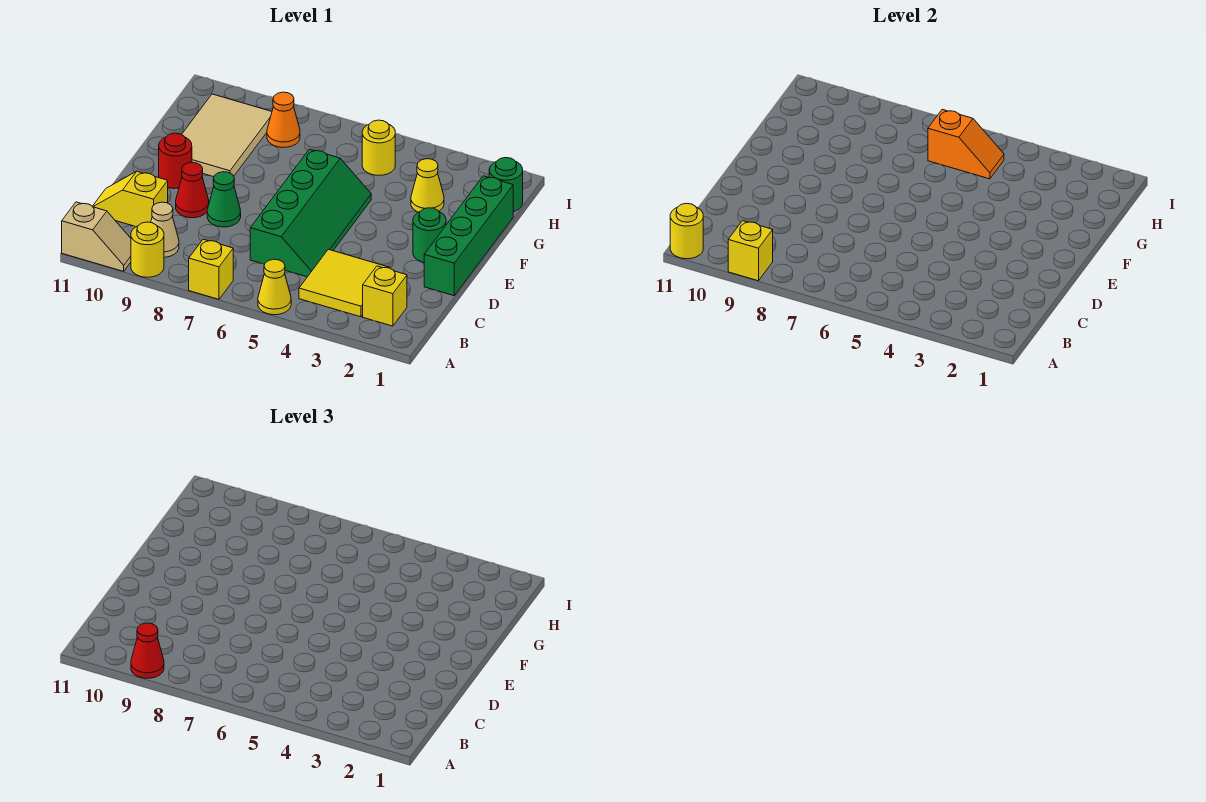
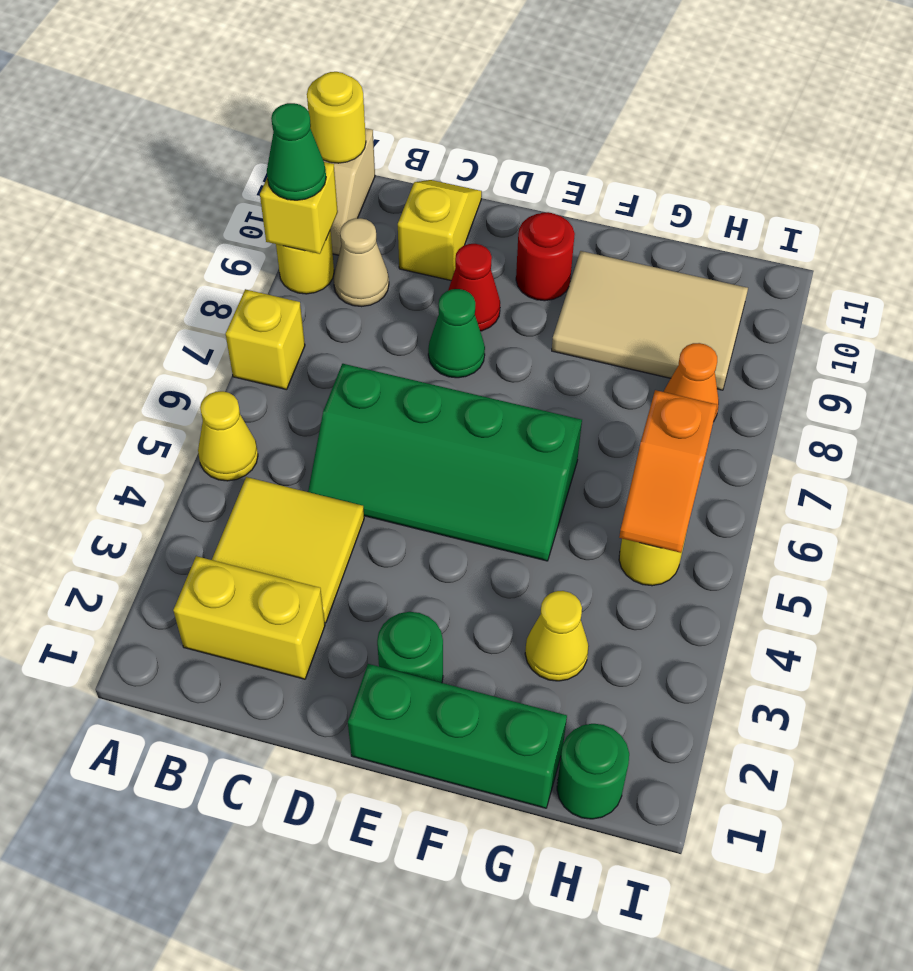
red cone A9 level 3 -> green cone A9 level 3
yellow brick B2 level 1 -> yellow brick B2:C2 level 1
green brick D1:G1 level 1 -> green brick E1:G1 level 1

